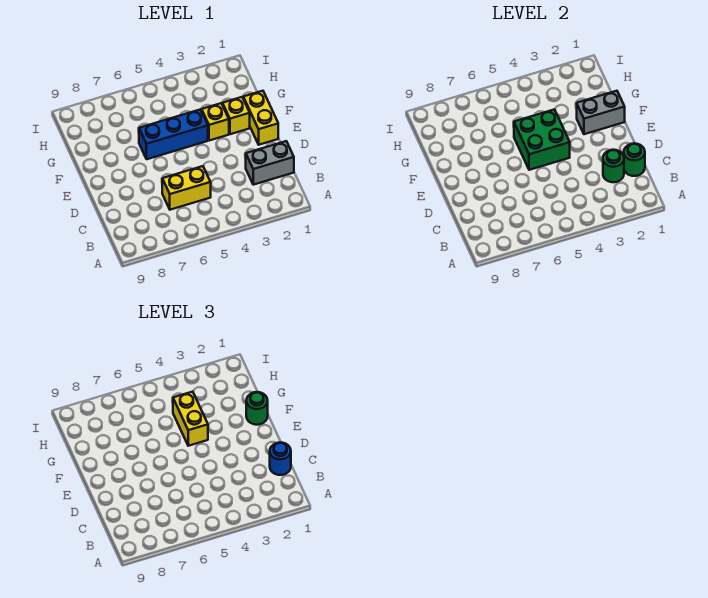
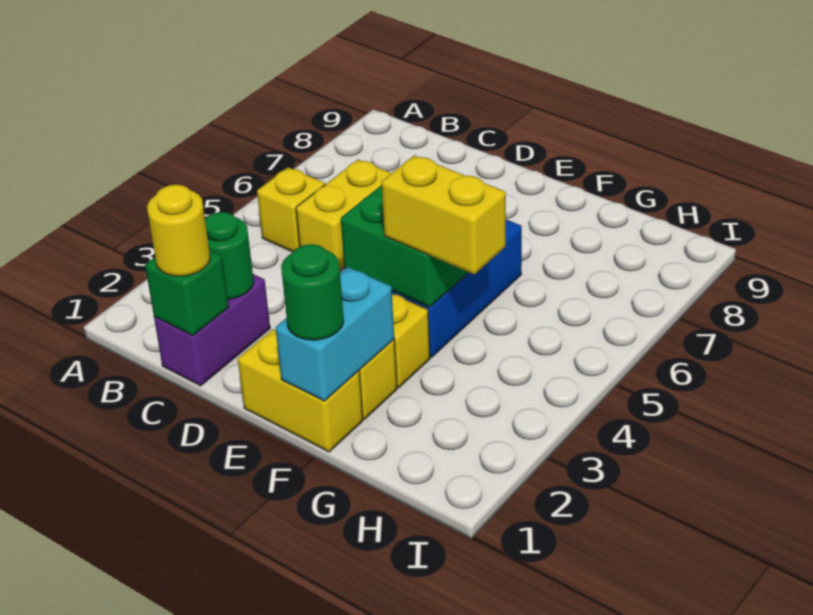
none -> yellow brick B5 level 1
grey brick C1:C2 level 1 -> purple brick C1:C2 level 1
green round brick C1 level 2 -> green brick C1 level 2
blue round brick C1 level 3 -> yellow round brick C1 level 3
grey brick F1:F2 level 2 -> cyan brick F1:F2 level 2

